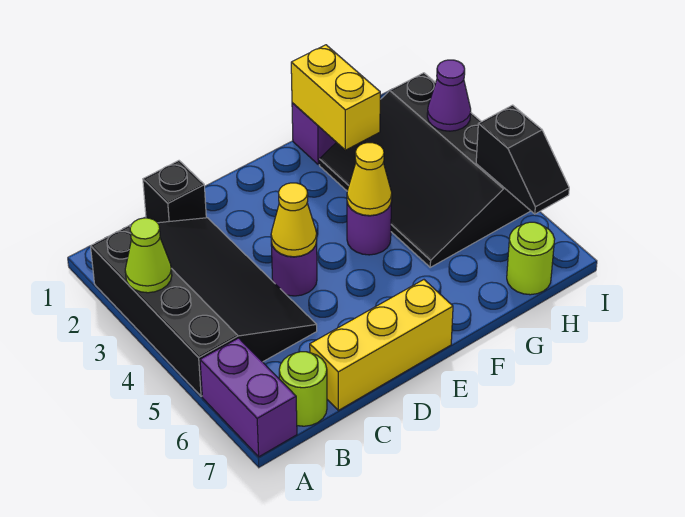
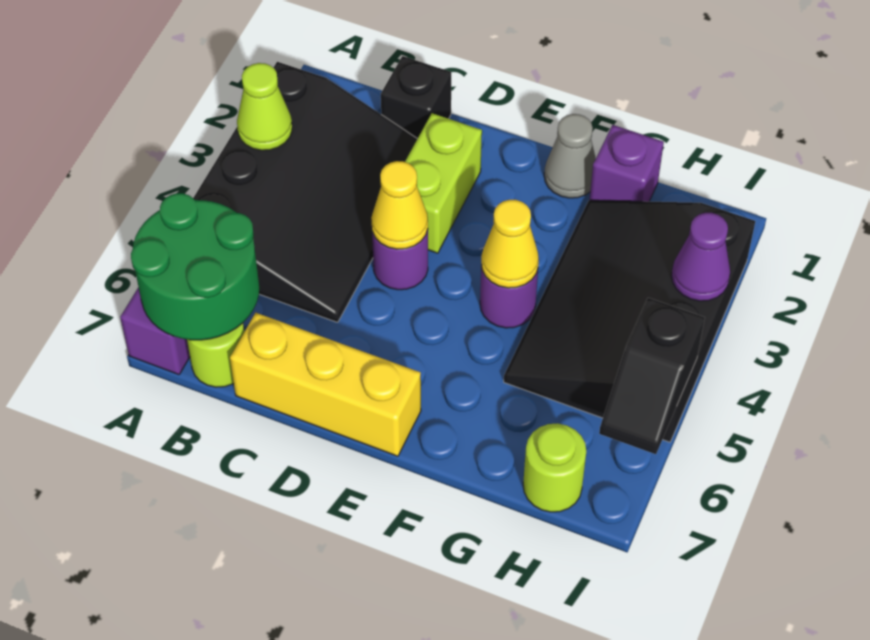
none -> green round brick A6:B7 level 2
none -> lime brick D2:D3 level 1
none -> grey cone F1 level 1
yellow brick G1:G2 level 2 -> none

